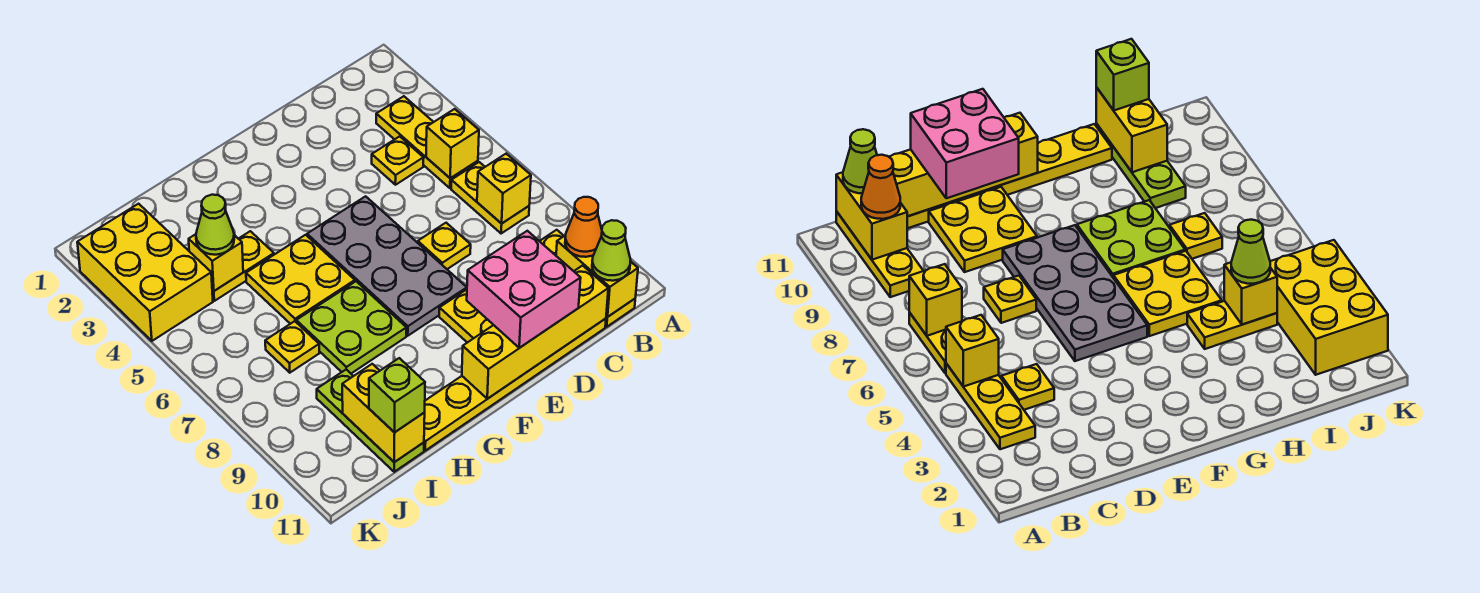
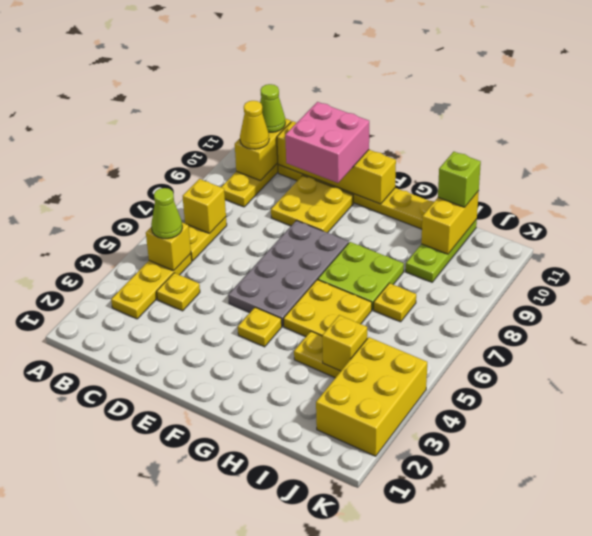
orange cone B10 level 3 -> yellow cone B10 level 3
yellow plate D7 level 1 -> yellow plate F4 level 1
lime cone I4 level 3 -> lime cone B5 level 3

